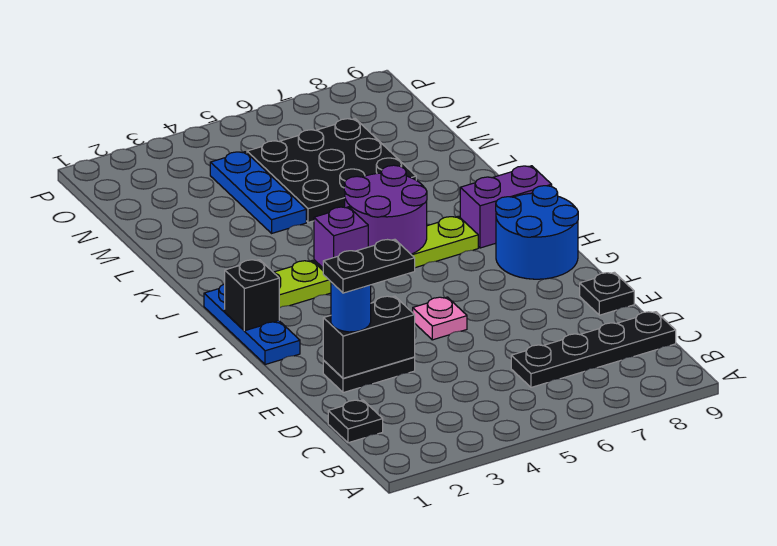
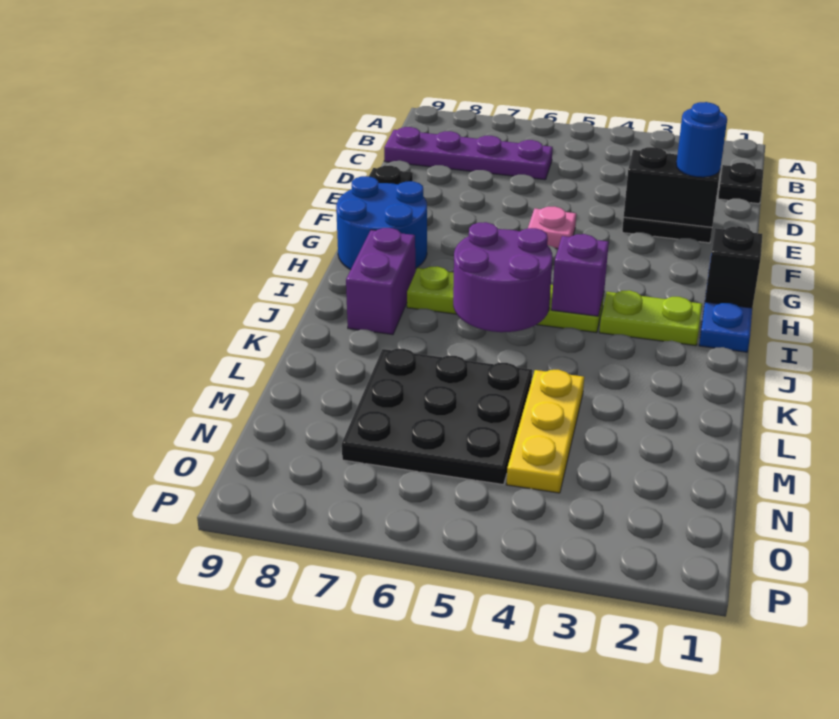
black plate C6:C9 level 1 -> purple plate C6:C9 level 1
black plate E2:E3 level 4 -> none
purple brick I8:I9 level 1 -> purple brick I8:J8 level 1
blue plate L4:N4 level 1 -> yellow plate L4:N4 level 1

